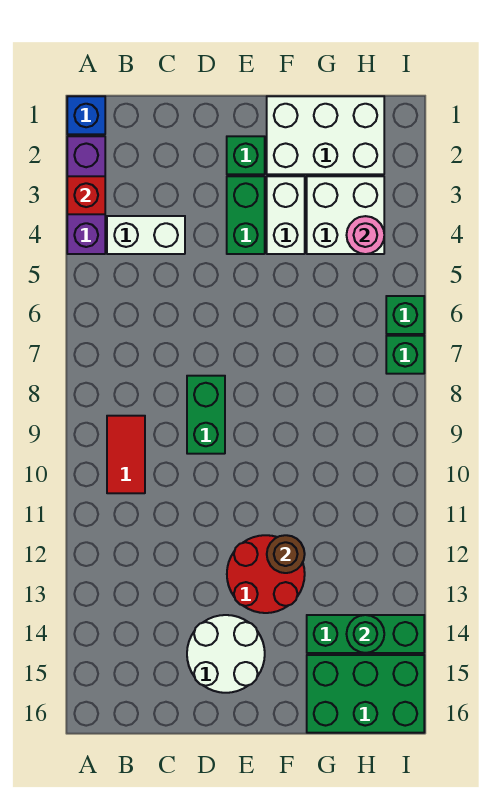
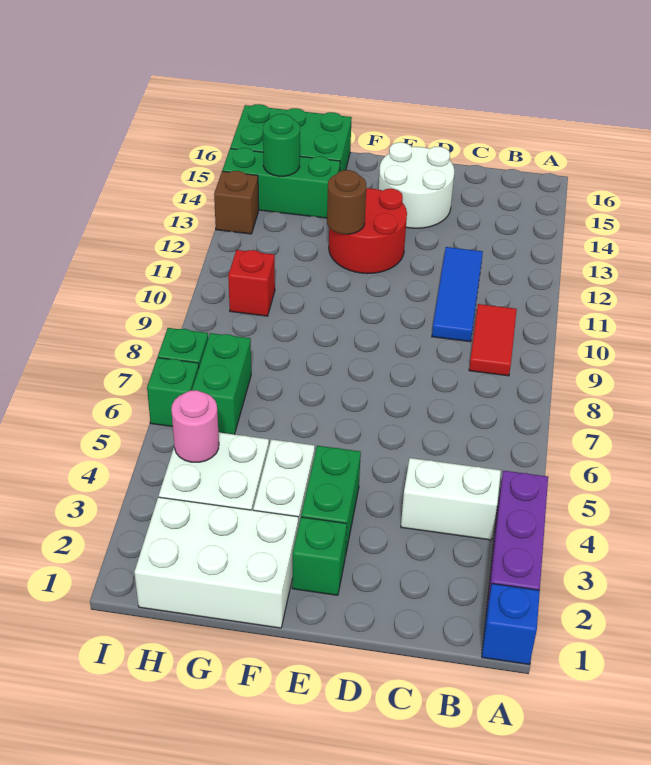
red brick A3 level 2 -> red brick H10 level 1
none -> blue tile C10:C12 level 1
green brick D8:D9 level 1 -> green brick H6:H7 level 1
none -> brown brick I13 level 1

